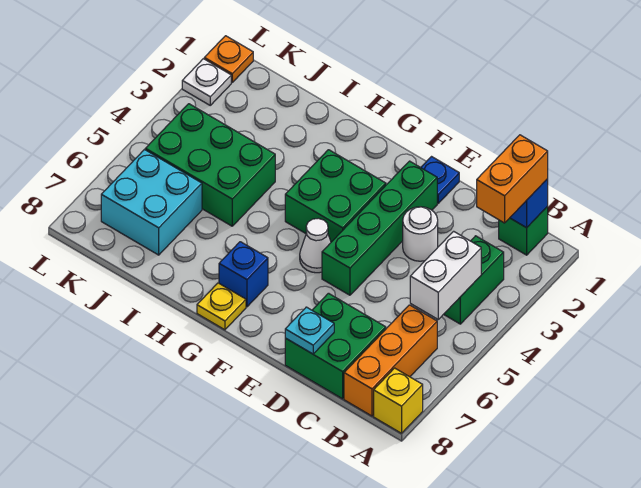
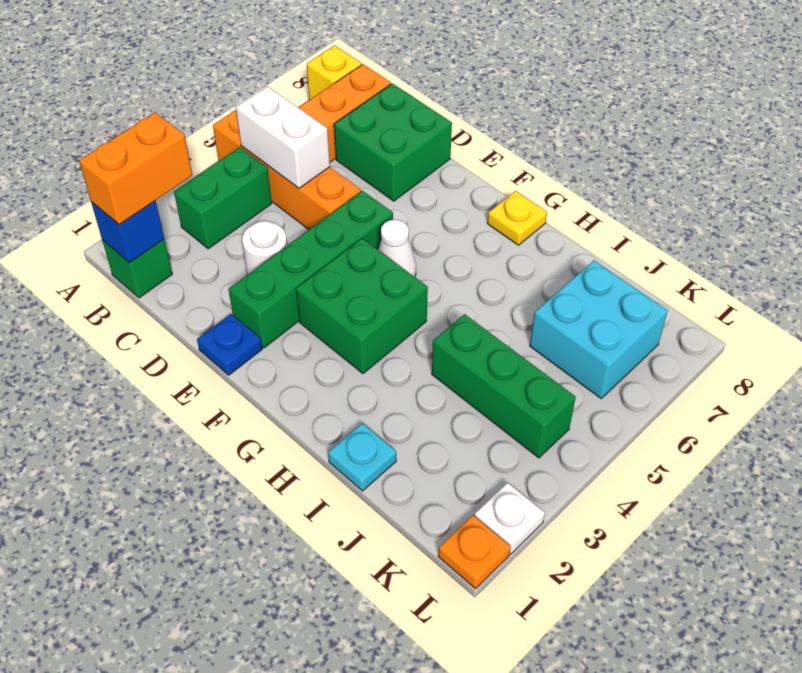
none -> orange brick A5:D5 level 1
white brick B4:B5 level 2 -> white brick B5:C5 level 2
cyan plate D8 level 2 -> cyan plate I1 level 1
blue brick G7 level 1 -> none
green brick I4:K5 level 1 -> green brick I4:K4 level 1

